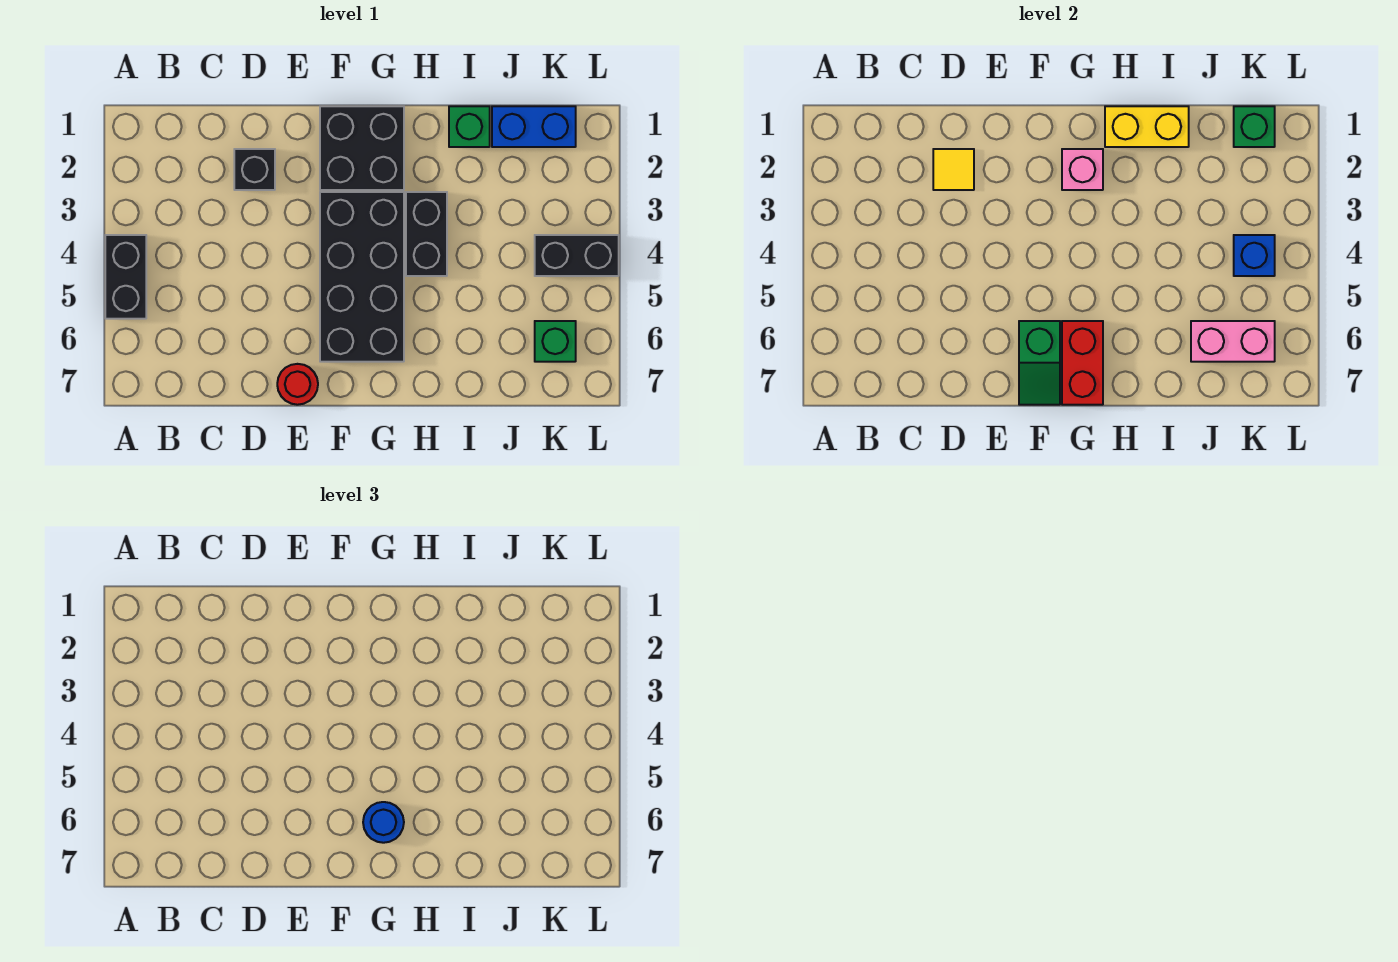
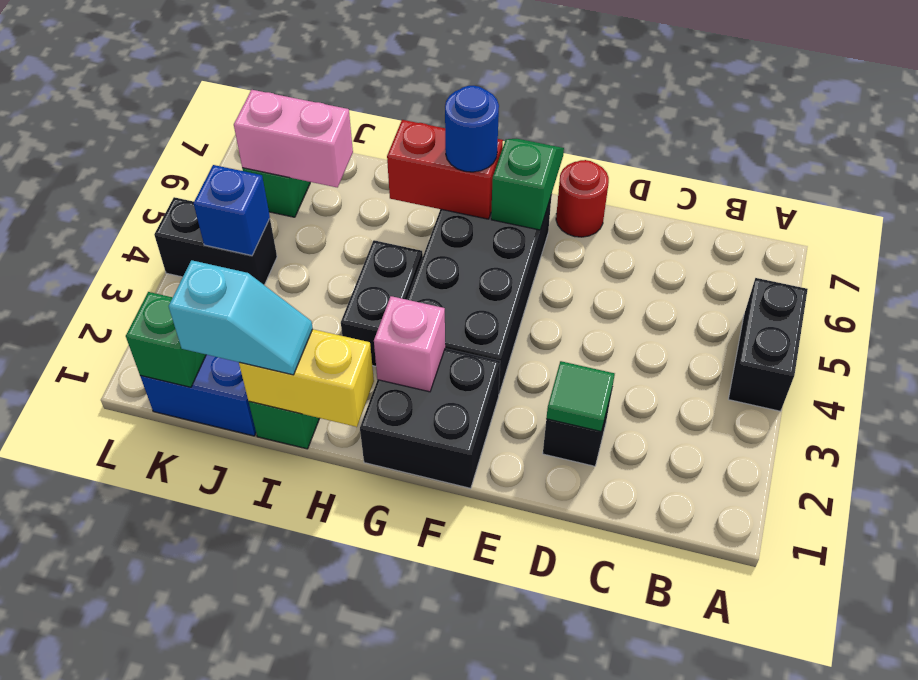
yellow tile D2 level 2 -> green tile D2 level 2
red brick G6:G7 level 2 -> red brick G6:H6 level 2
none -> cyan slope I1:J1 level 3 top J

